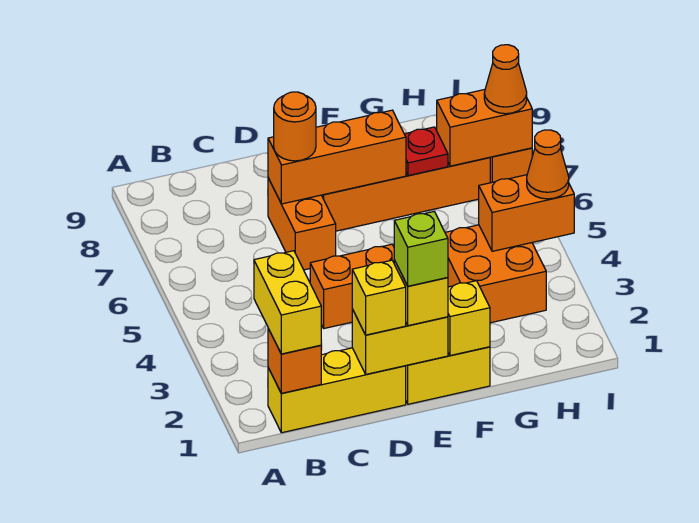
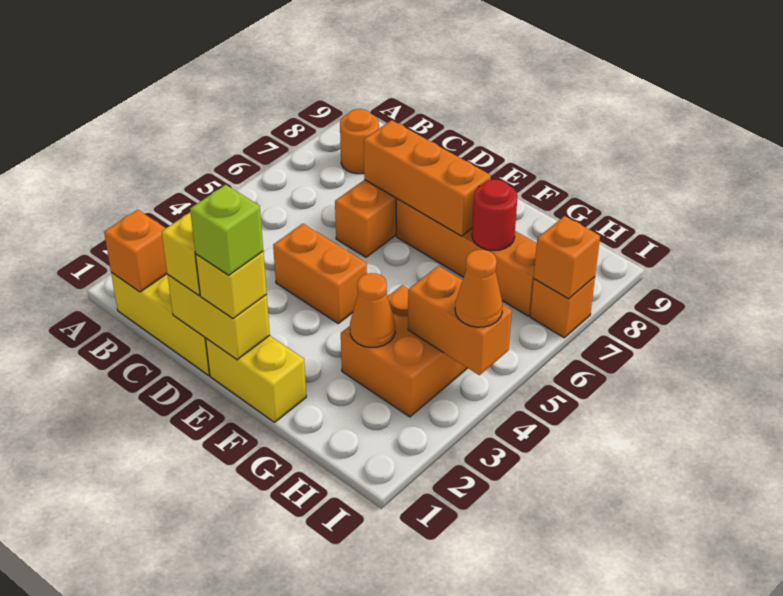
yellow brick B1:B2 level 3 -> none
orange round brick D7 level 3 -> orange round brick B8 level 1
yellow brick F1 level 2 -> none
red plate G7 level 2 -> red round brick G7 level 2
orange brick H7:I7 level 2 -> orange brick I7 level 2
orange cone I7 level 3 -> orange cone G3 level 2

